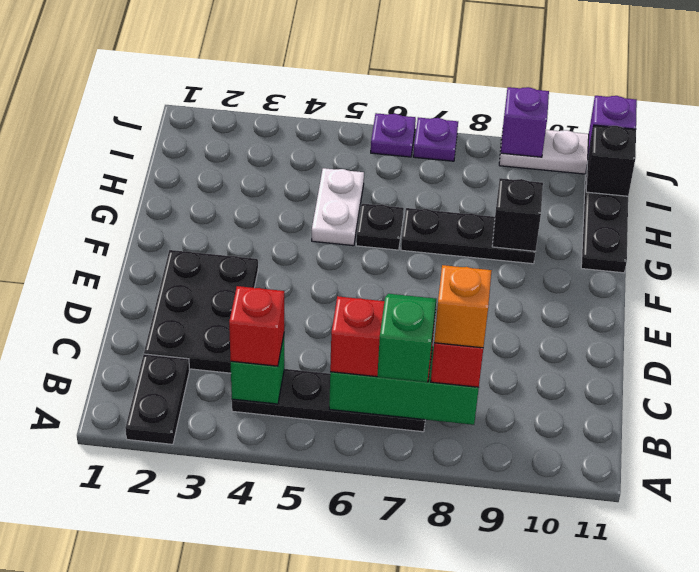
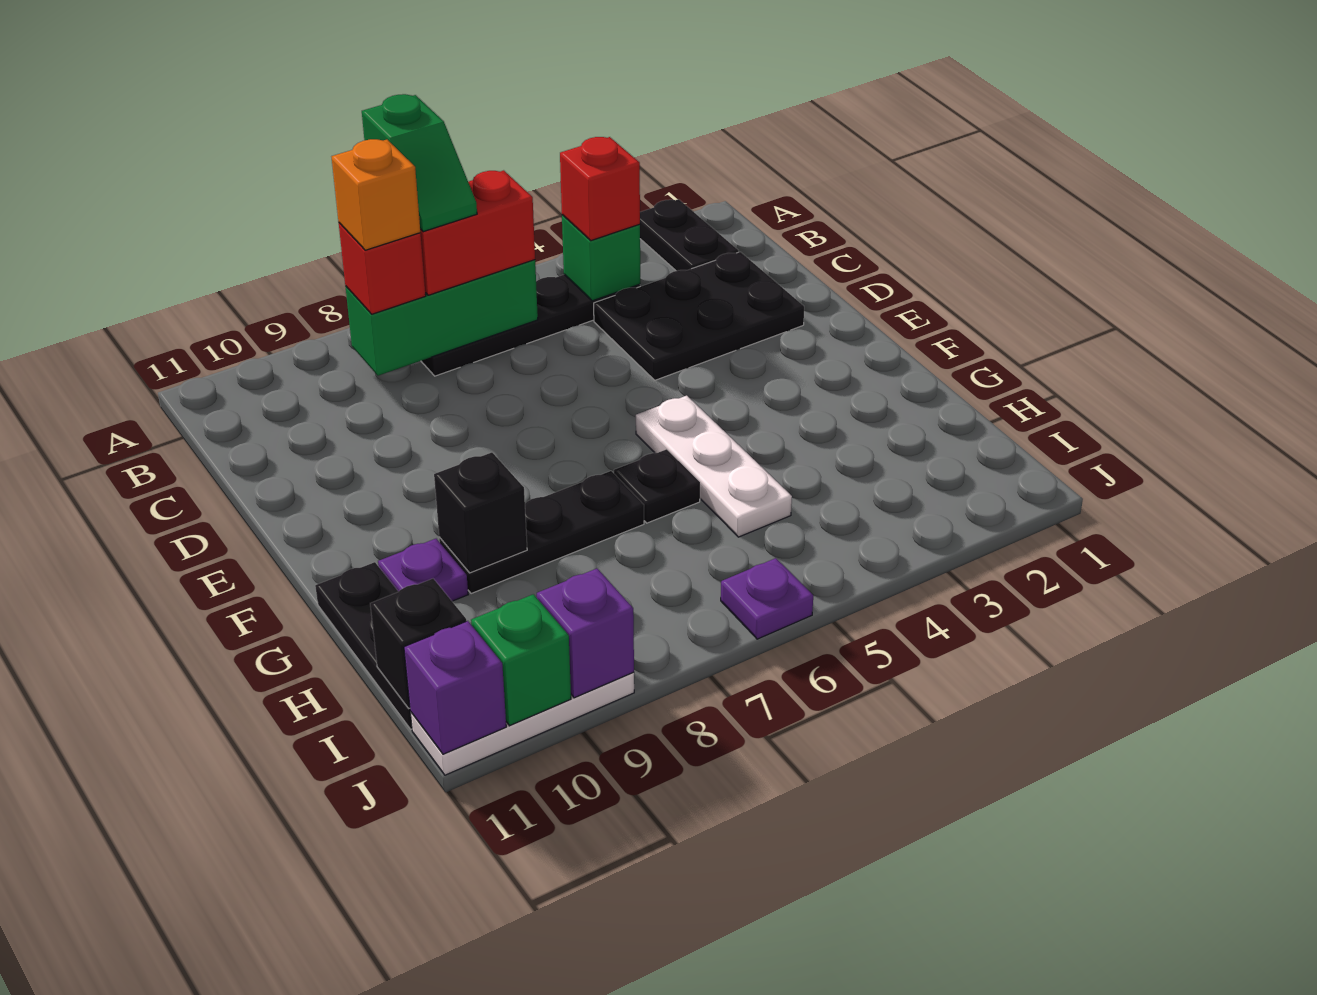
black plate C2:E3 level 1 -> black plate C2:D4 level 1
white plate G5:H5 level 1 -> white plate F5:H5 level 1
purple plate J7 level 1 -> purple plate G10 level 1
none -> green brick J10 level 2

